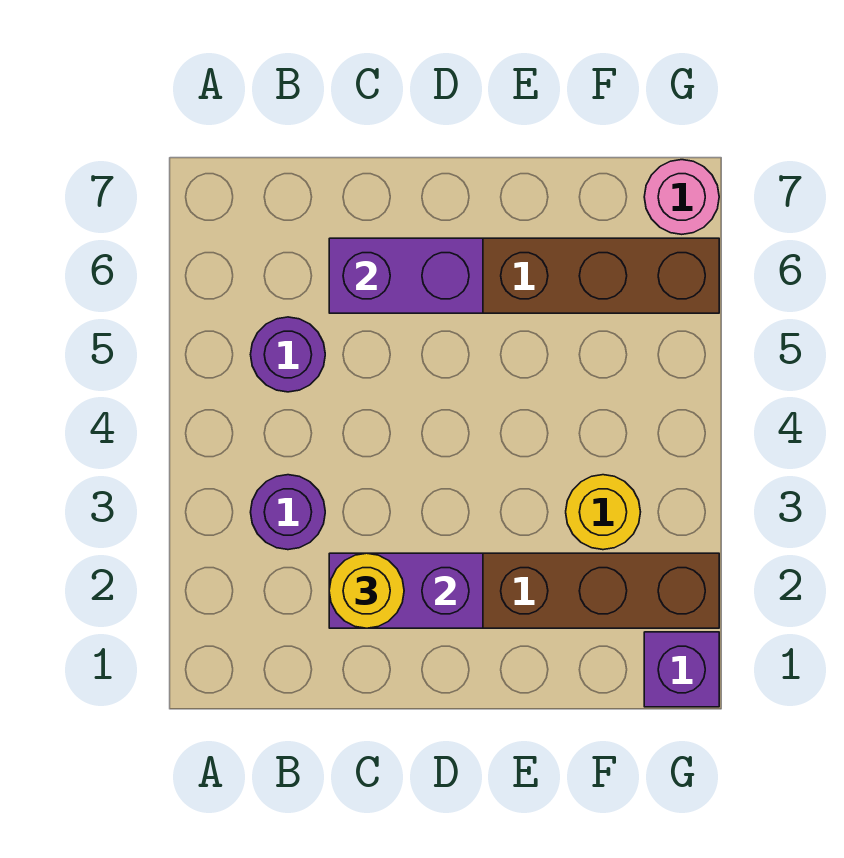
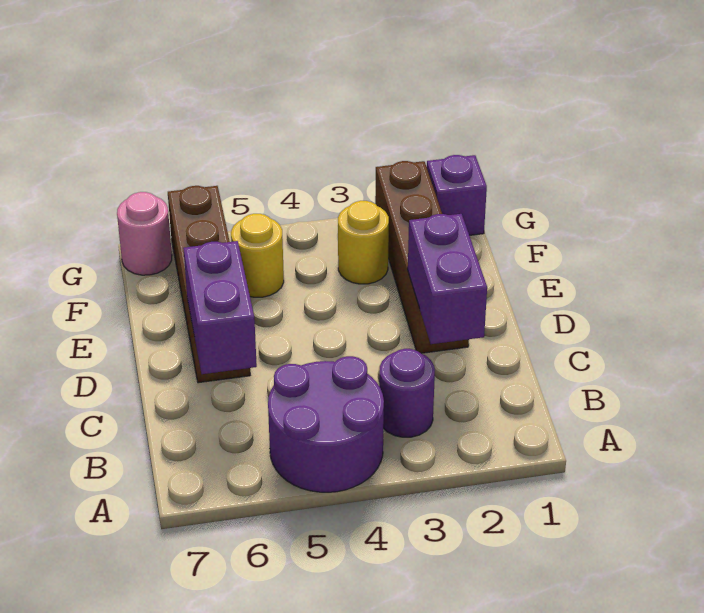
purple round brick B5 level 1 -> purple round brick A4:B5 level 1
yellow round brick C2 level 3 -> yellow round brick F5 level 1

